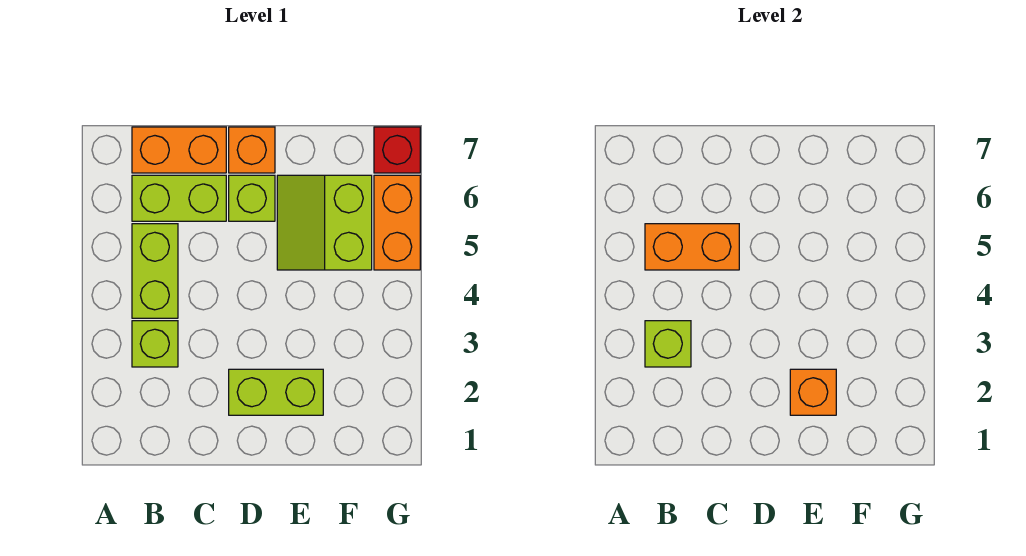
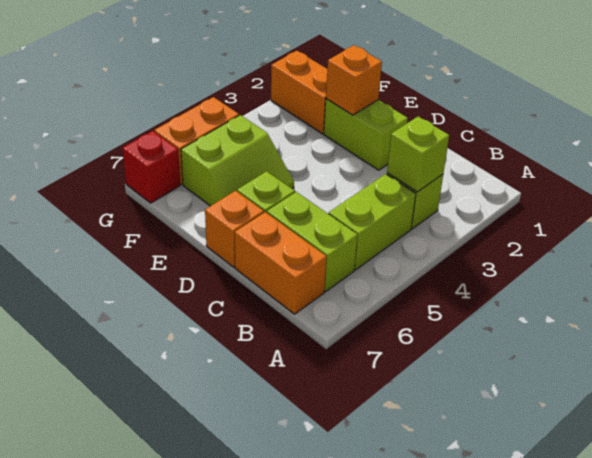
orange brick B5:C5 level 2 -> orange brick F2:G2 level 1

